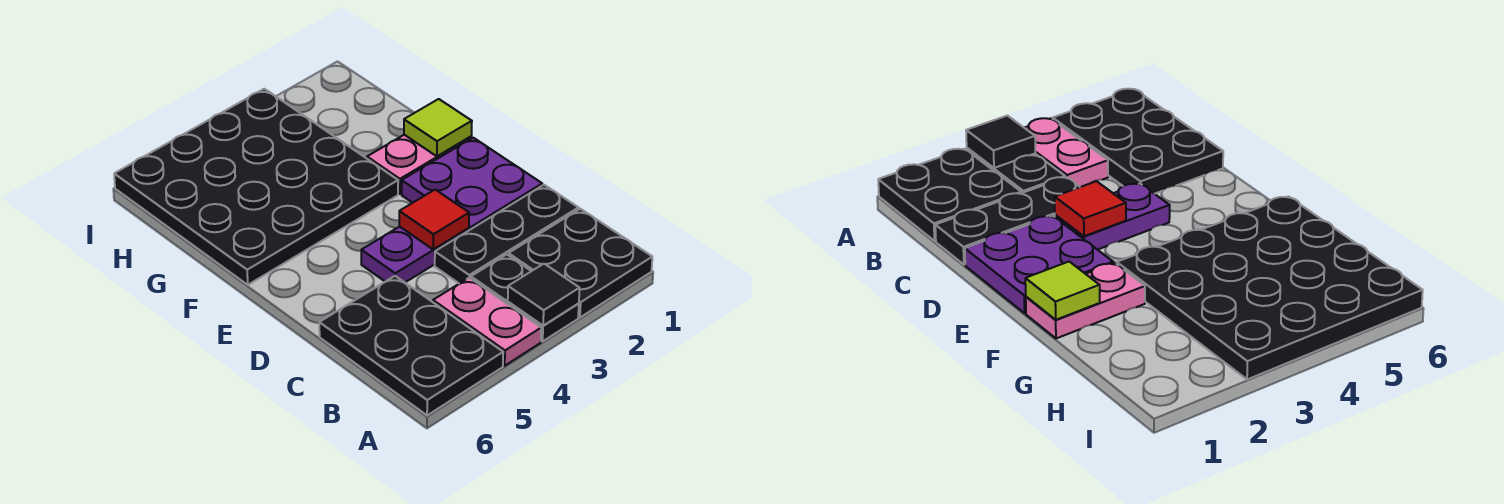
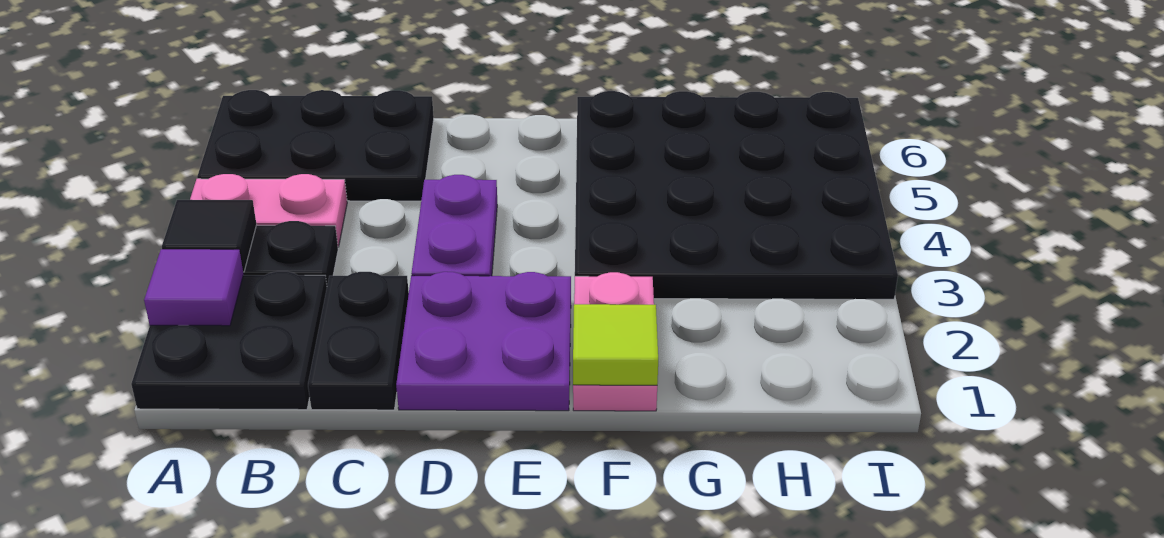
none -> purple tile A2 level 2
black plate C1:C3 level 1 -> black plate C1:C2 level 1
red tile D3 level 2 -> none

